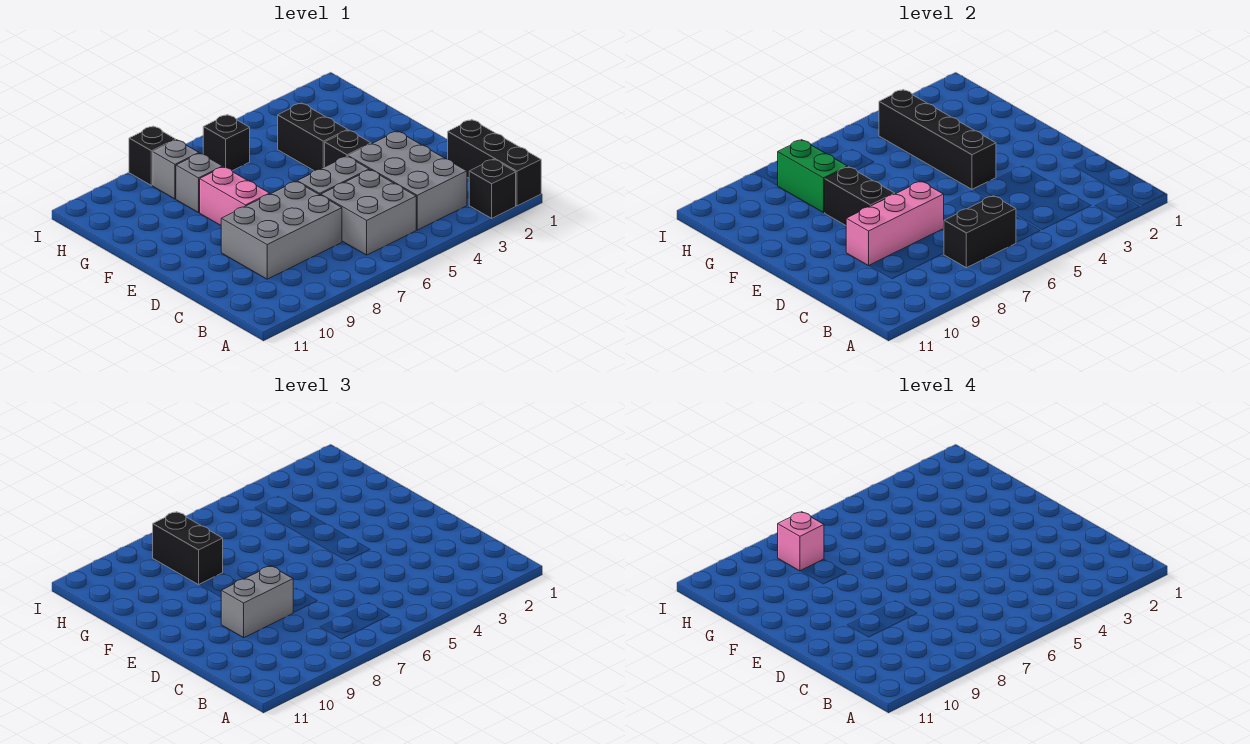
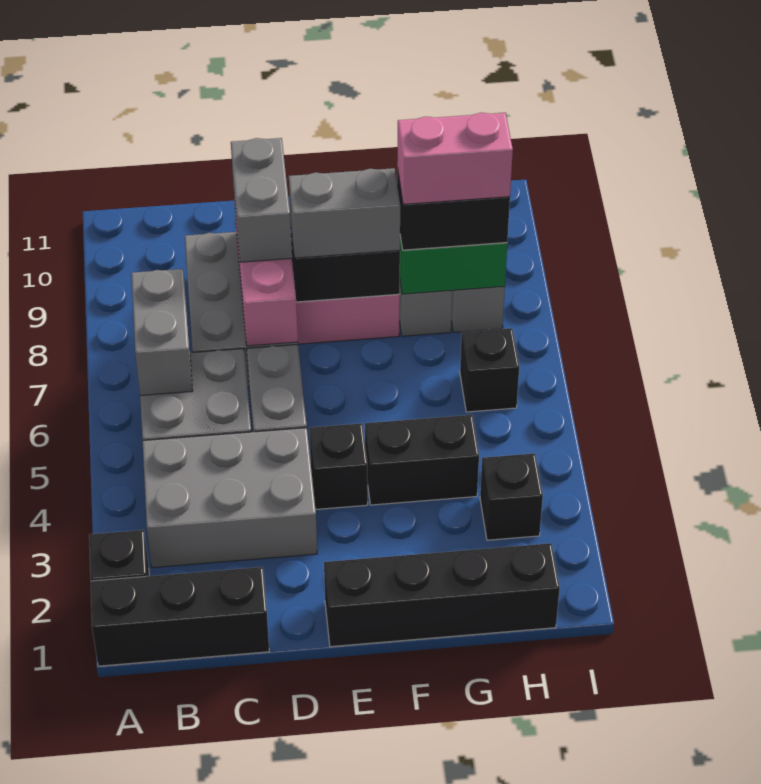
black brick B6:B7 level 2 -> grey brick B6:B7 level 2
black brick E4:H4 level 2 -> black brick E1:H1 level 1
none -> grey brick E8:F8 level 3
pink brick H8 level 4 -> pink brick G8:H8 level 4
black brick I8 level 1 -> black brick H3 level 1

